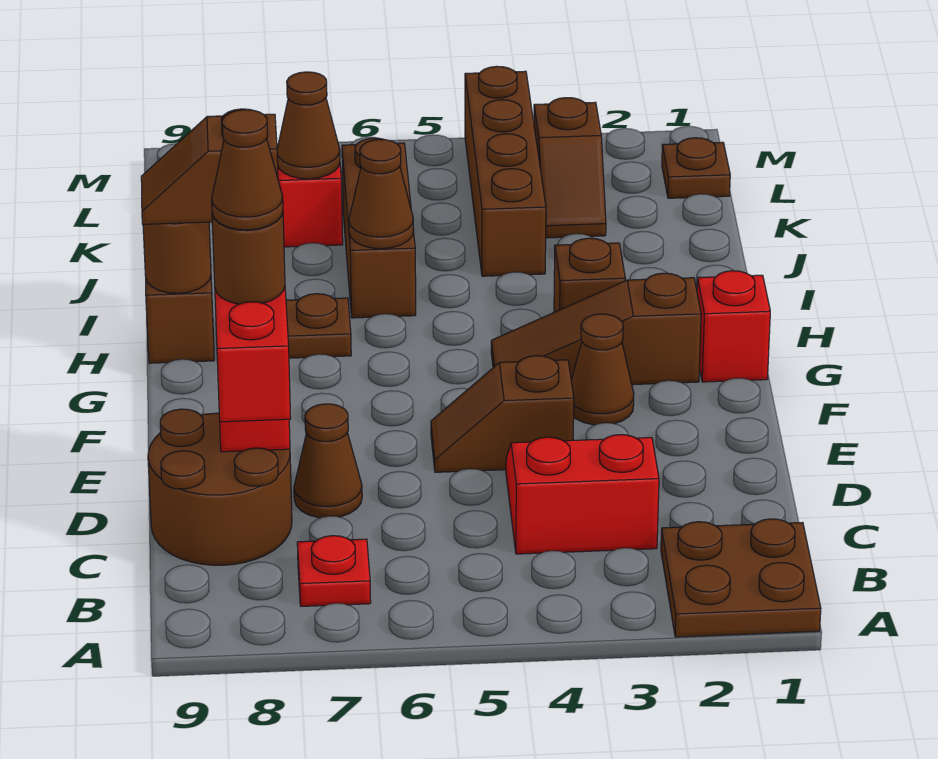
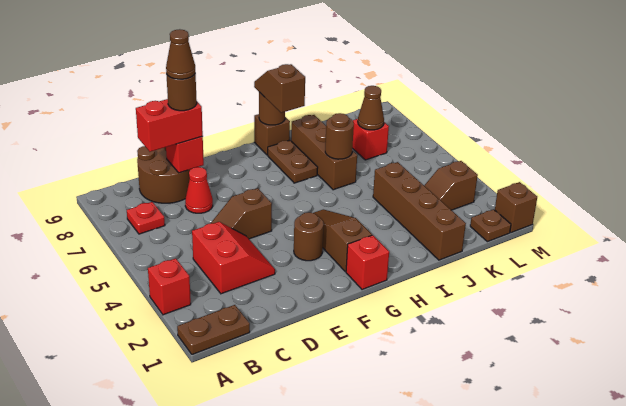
brown plate A1:B2 level 1 -> brown plate A1:B1 level 1
none -> red brick A3 level 1
brown cone D7 level 1 -> red cone D7 level 1
brown slope E4:E5 level 1 top 4 -> brown slope D5:E5 level 1 top E
brown cone F3 level 1 -> brown round brick F3 level 1
brown brick H3 level 1 -> brown brick M1 level 1
brown brick I6:K6 level 1 -> brown brick I6:I8 level 1
brown cone I6 level 2 -> brown round brick I6 level 2
brown brick J4:M4 level 1 -> brown brick J1:J4 level 1

